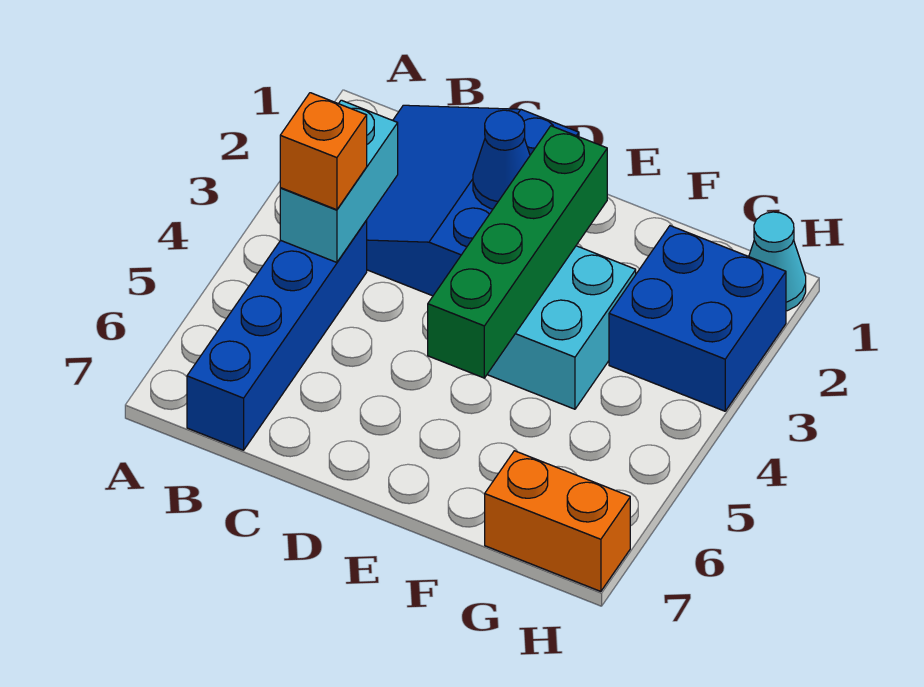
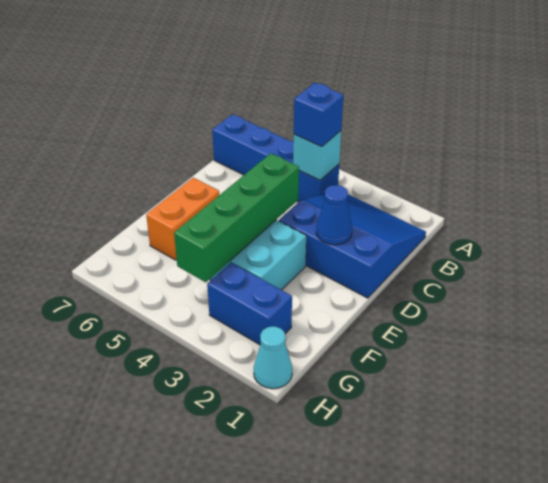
cyan brick B3:B4 level 2 -> cyan brick B4 level 2
orange brick B4 level 3 -> blue brick B4 level 3
green brick E2:E5 level 2 -> green brick D4:G4 level 2
blue brick G2:H3 level 1 -> blue brick G2:G3 level 1
orange brick G7:H7 level 1 -> orange brick E6:F6 level 1

